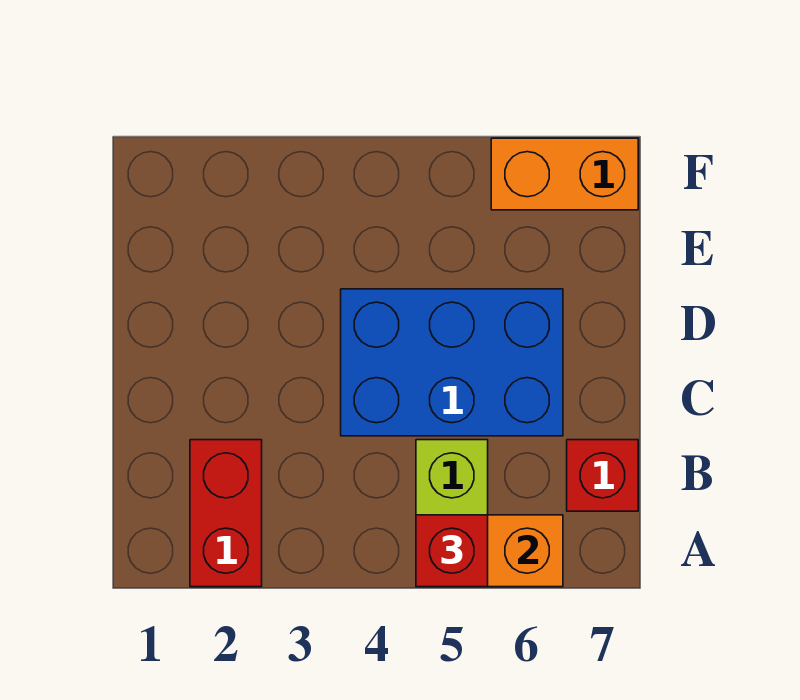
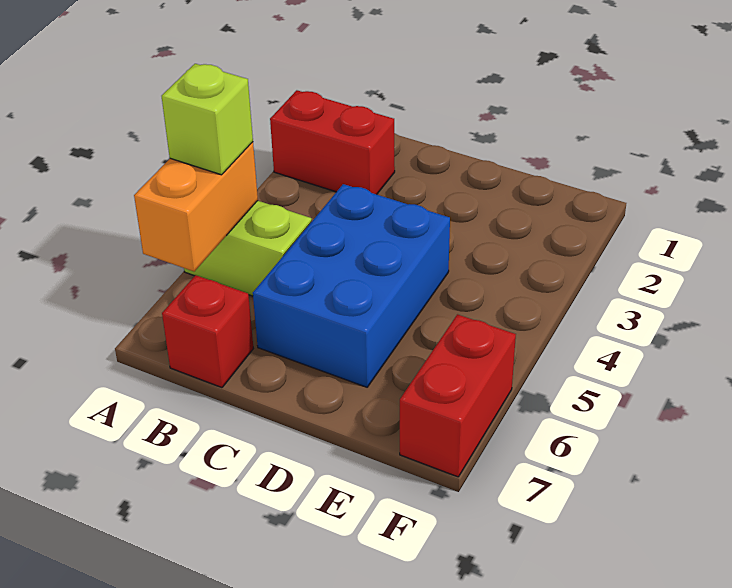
red brick A5 level 3 -> lime brick A5 level 3
orange brick F6:F7 level 1 -> red brick F6:F7 level 1

